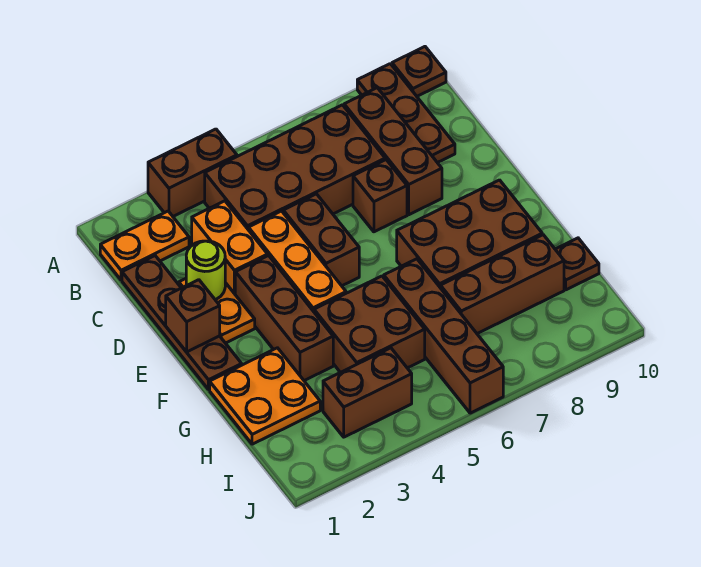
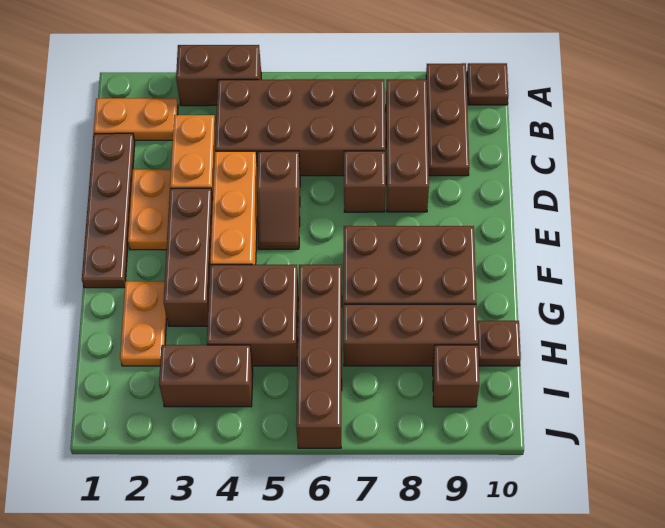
lime round brick D2 level 2 -> none
brown brick D5:E5 level 1 -> brown slope D5:E5 level 1 top D
brown brick E1 level 2 -> brown brick I9 level 1
orange plate G1:H2 level 1 -> orange plate G2:H2 level 1

